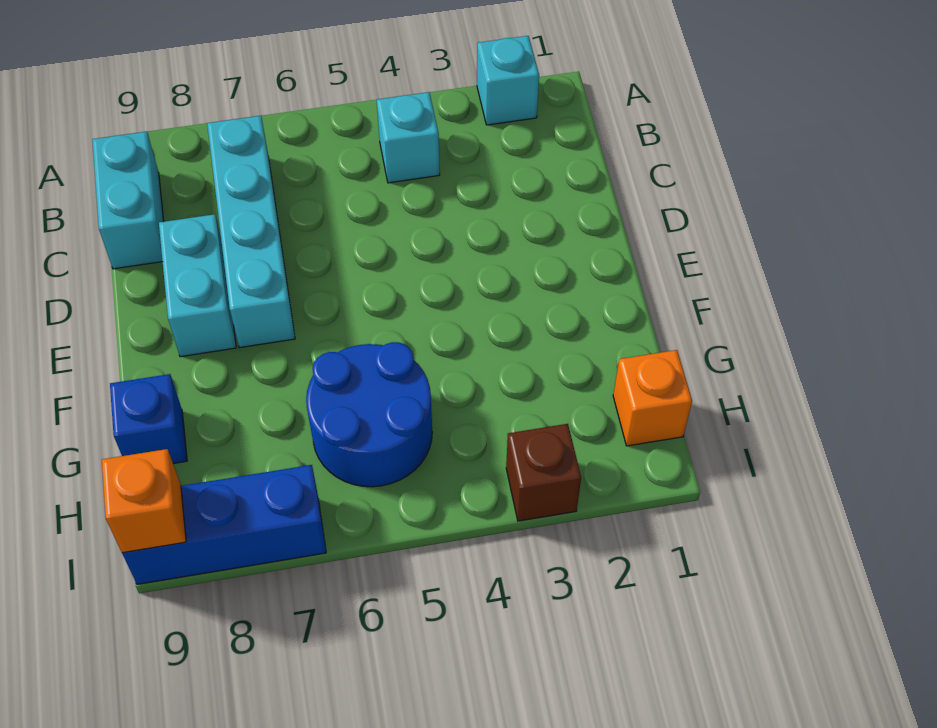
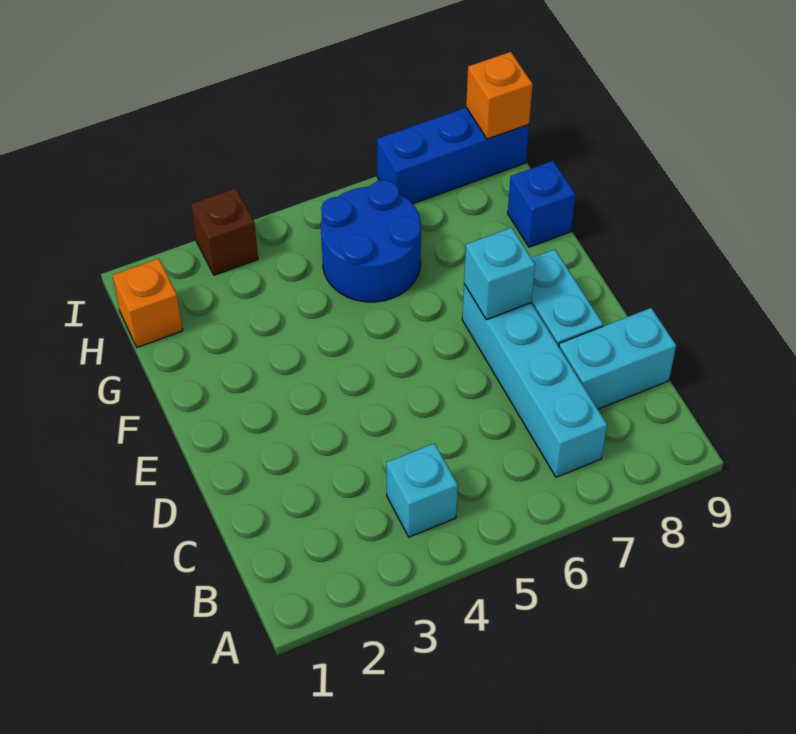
cyan brick A2 level 1 -> cyan brick E7 level 2
cyan brick B9:C9 level 1 -> cyan brick C8:C9 level 1

